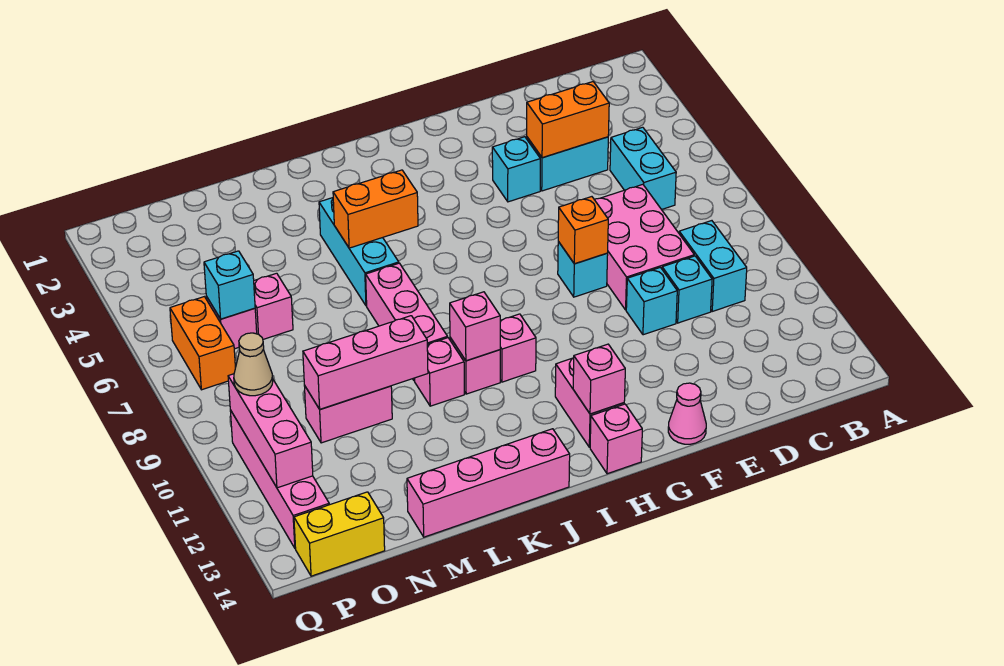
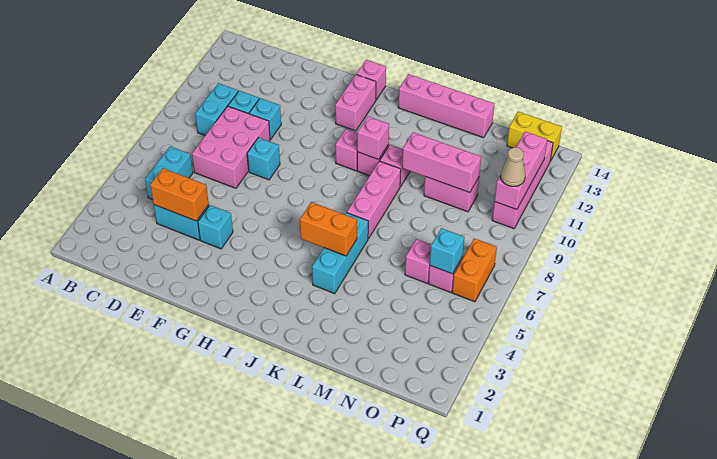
orange brick F8 level 2 -> none
pink cone F14 level 1 -> none
pink brick H13 level 2 -> none

